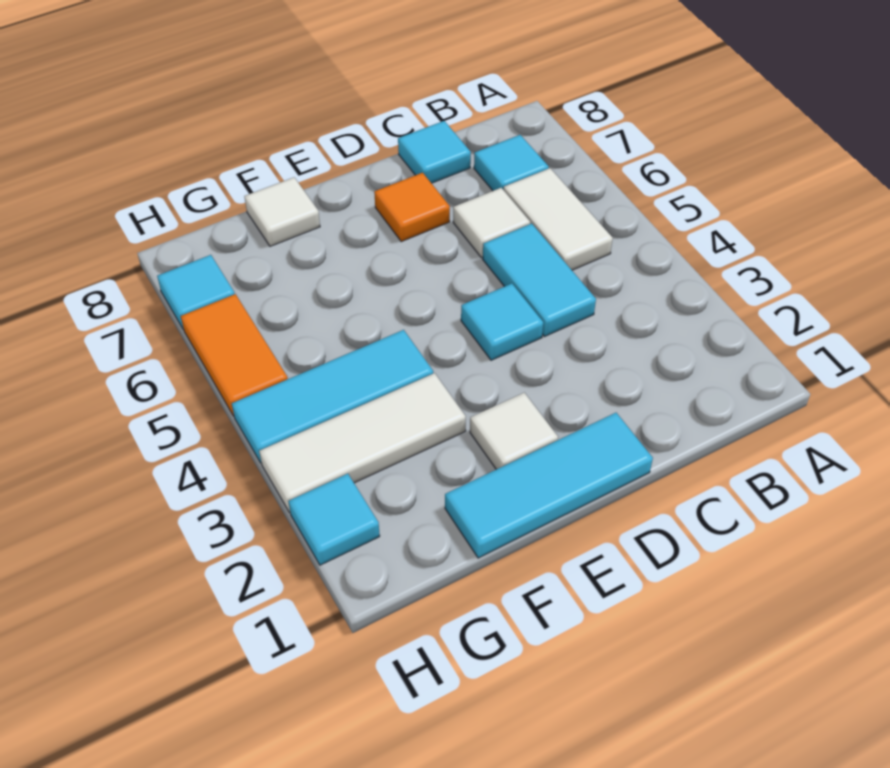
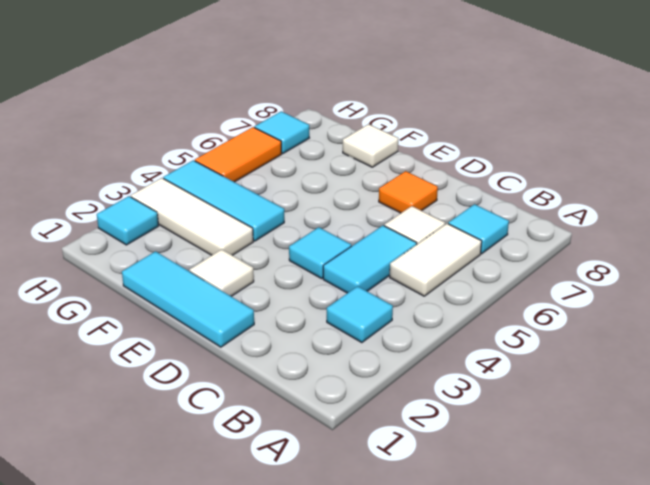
cyan tile C8 level 1 -> cyan tile B3 level 1

